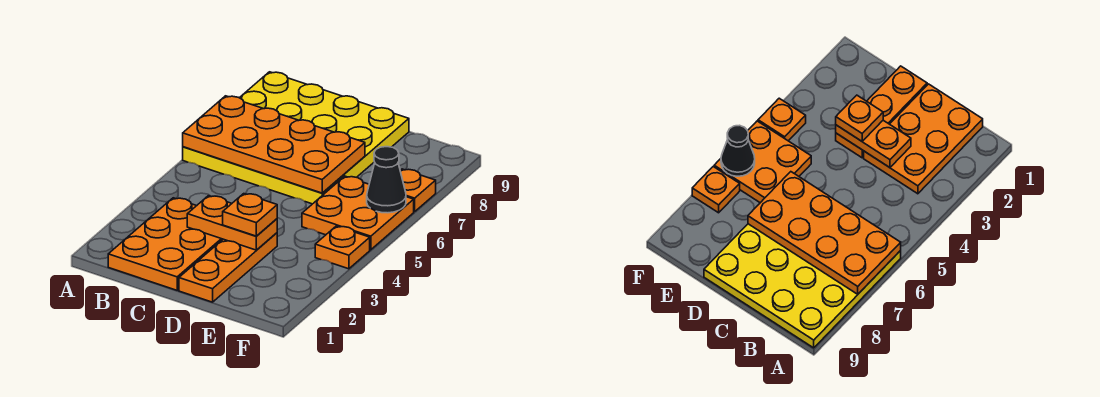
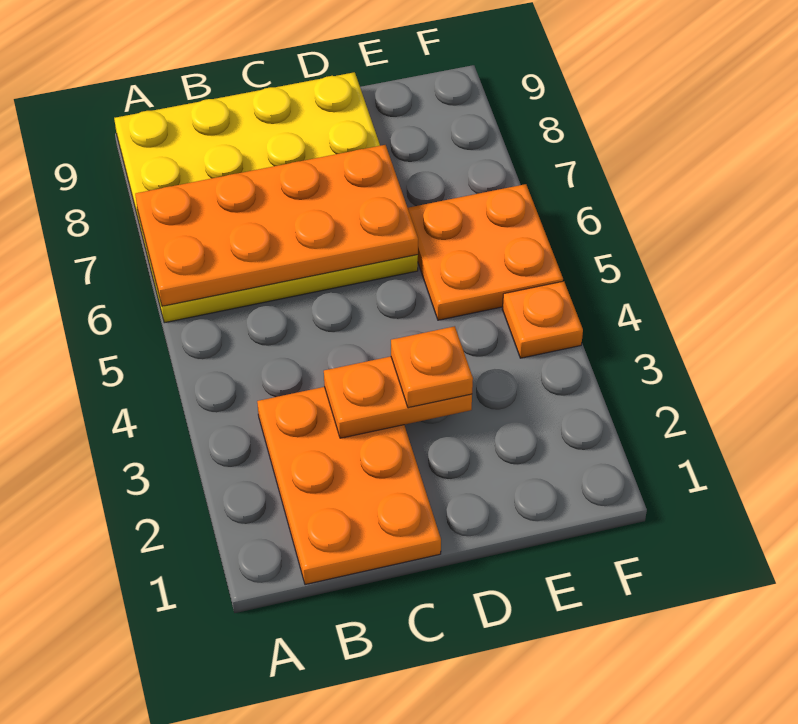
orange plate D1:D3 level 1 -> none
black cone F6 level 2 -> none
orange plate F7 level 1 -> none

